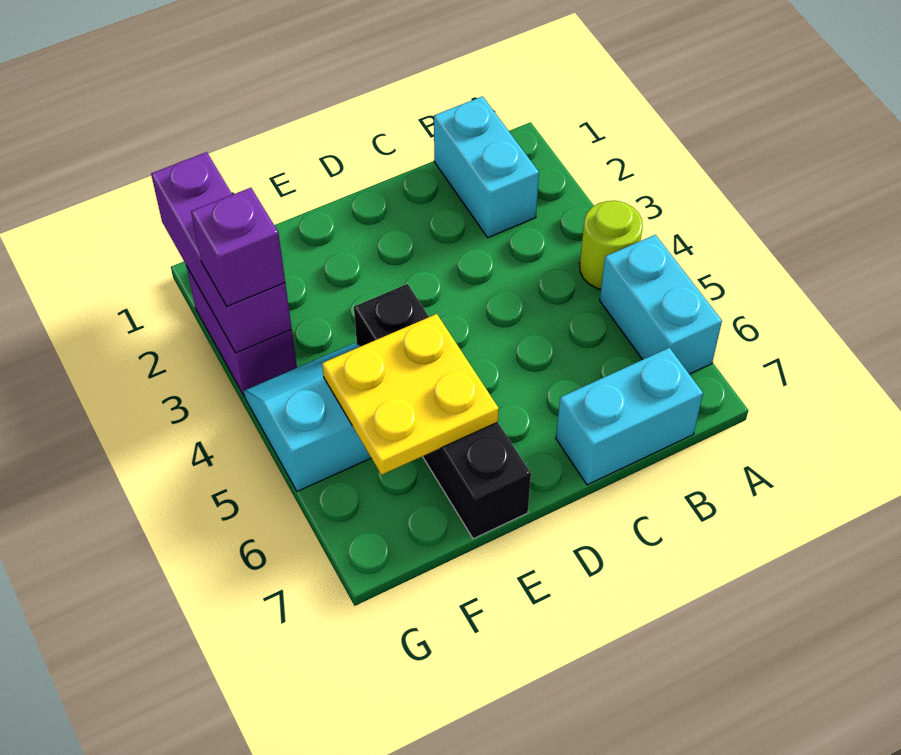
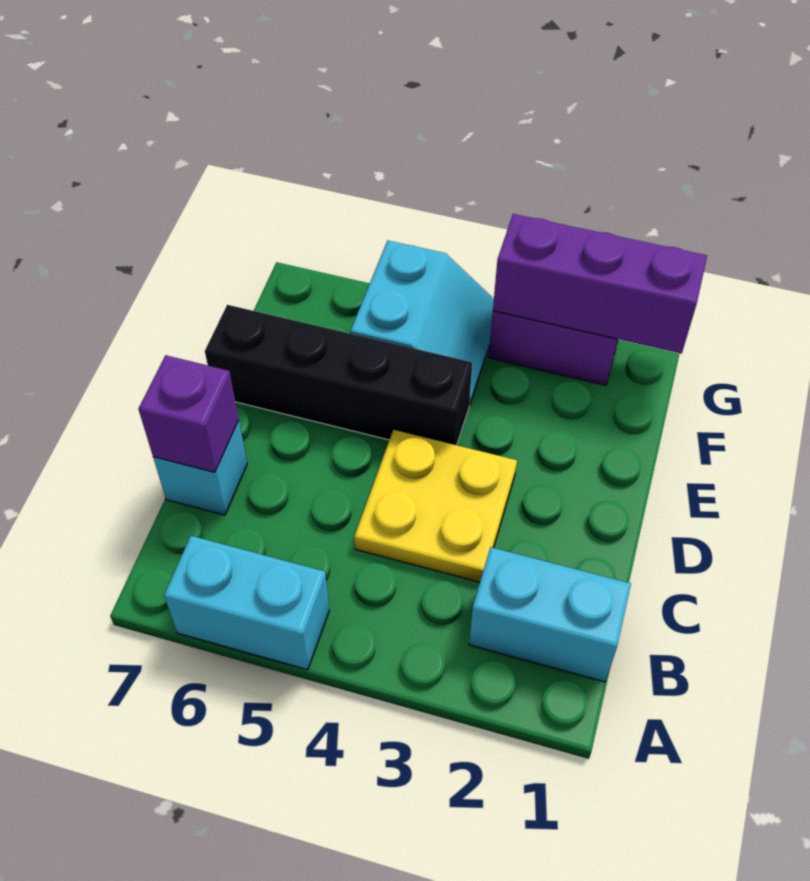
lime round brick A4 level 1 -> none
cyan brick B7:C7 level 1 -> cyan brick C7 level 1
yellow plate E5:F6 level 2 -> yellow plate C3:D4 level 1
purple brick G3 level 3 -> purple brick C7 level 2

